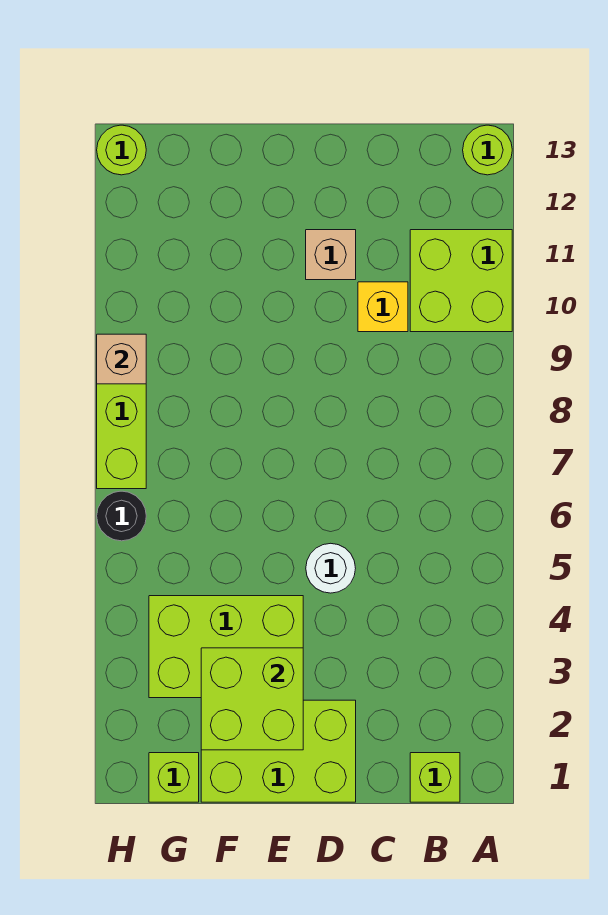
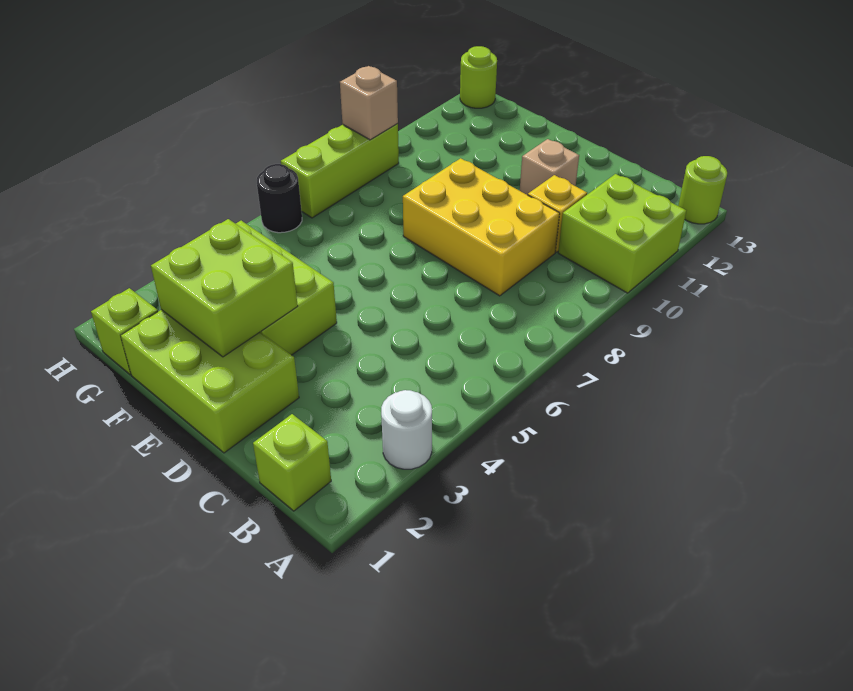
none -> yellow brick C8:E9 level 1
white round brick D5 level 1 -> white round brick A3 level 1

